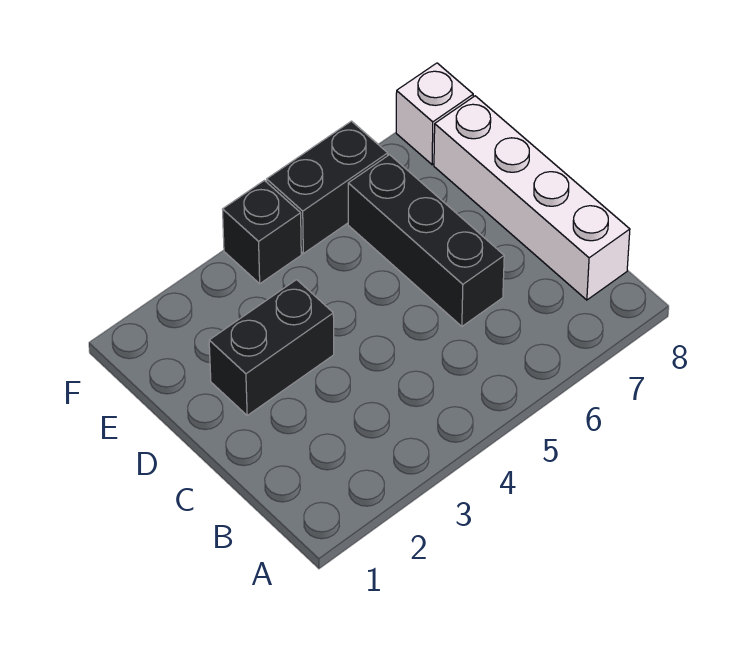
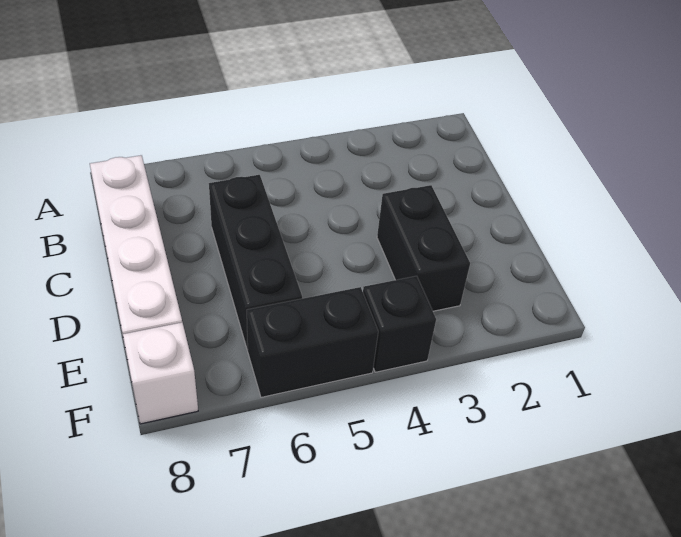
black brick D2:D3 level 1 -> black brick D3:E3 level 1

